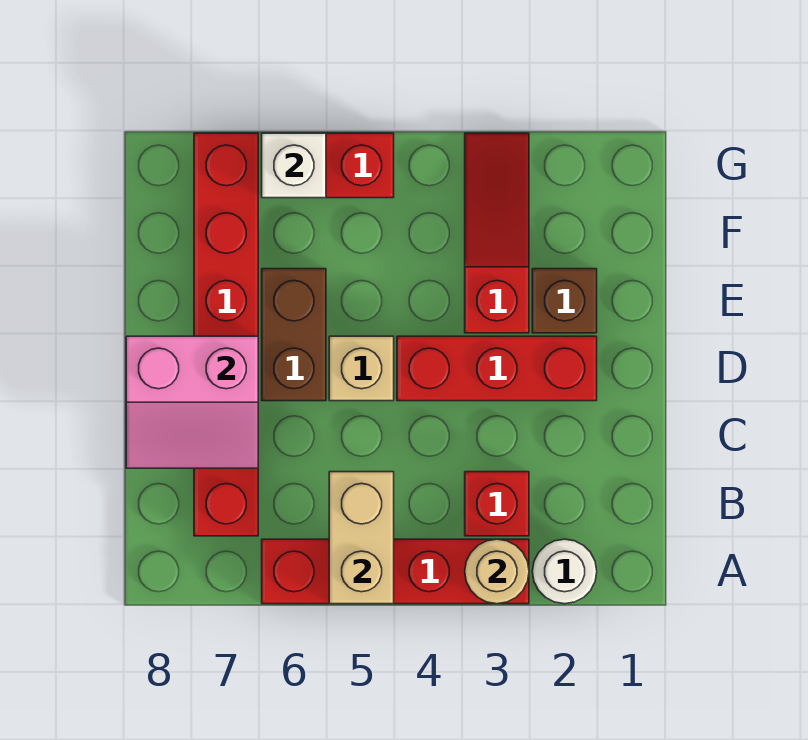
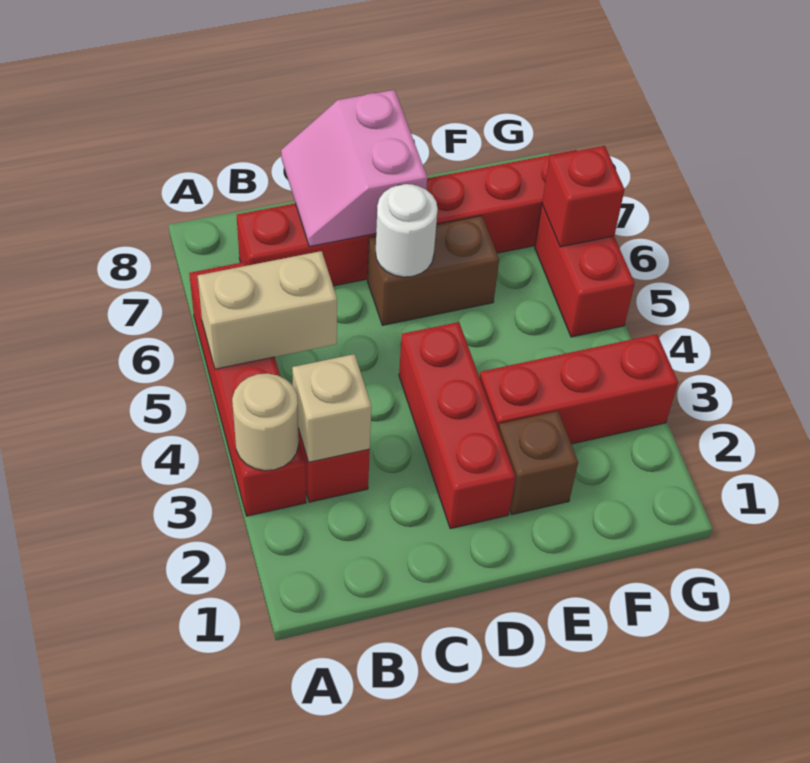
white round brick A2 level 1 -> white round brick D6 level 2
tan brick D5 level 1 -> tan brick B3 level 2
red slope E3:G3 level 1 top E -> red brick E3:G3 level 1
white brick G6 level 2 -> red brick G6 level 2

